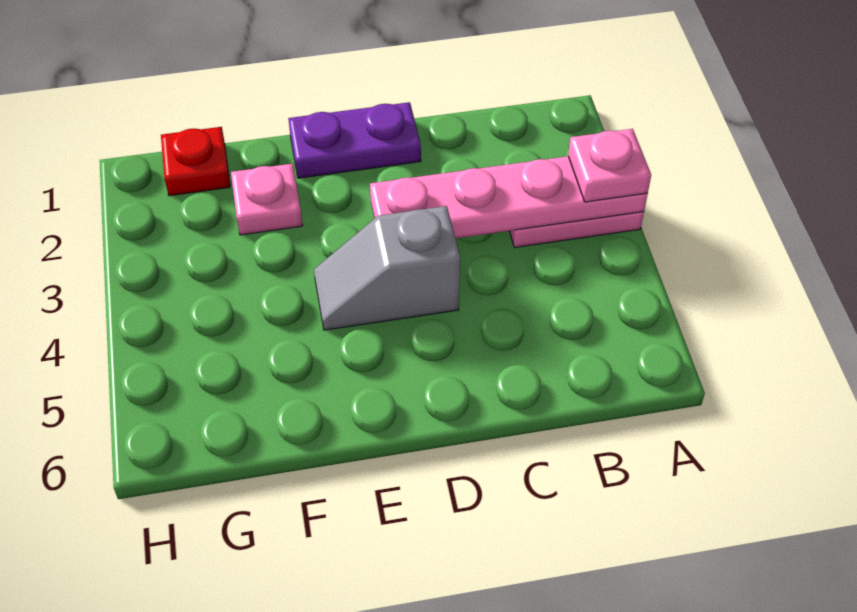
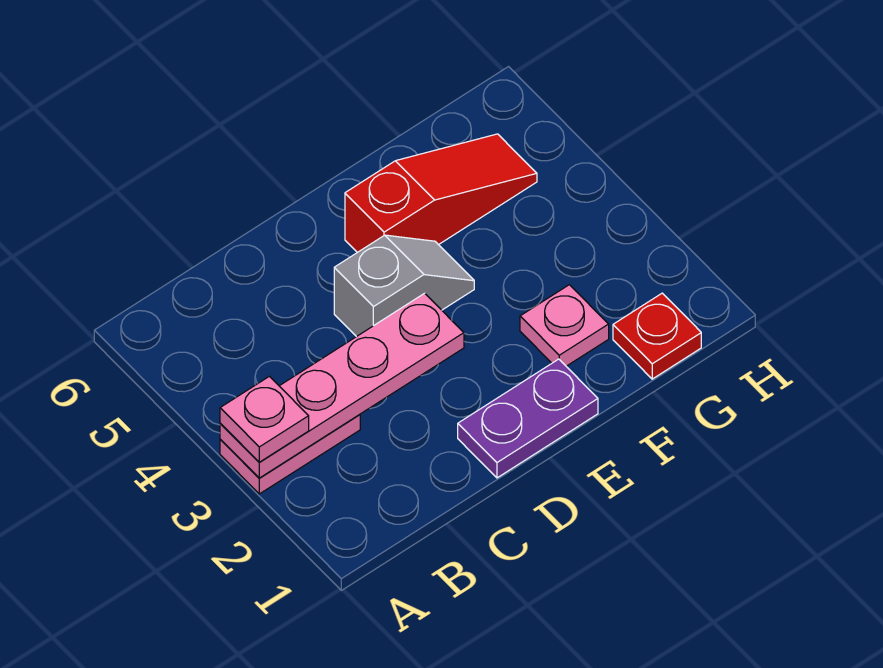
none -> red slope E5:G5 level 1 top E

